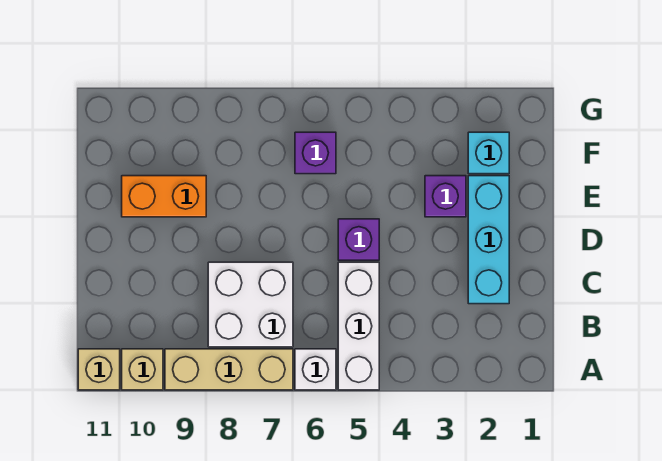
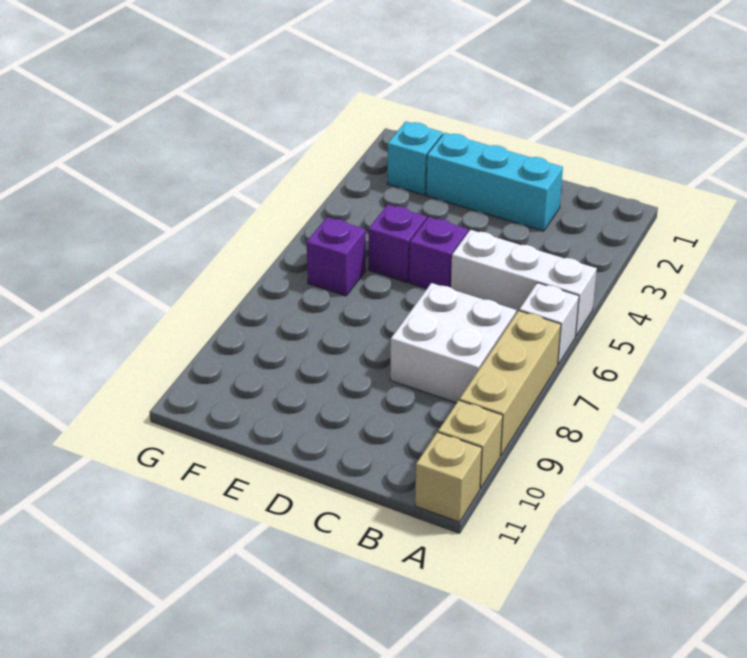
purple brick E3 level 1 -> purple brick E5 level 1
orange brick E9:E10 level 1 -> none

